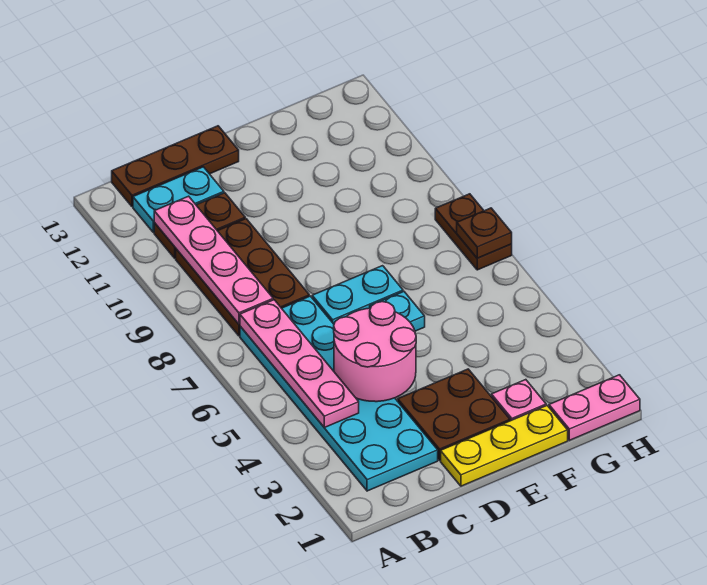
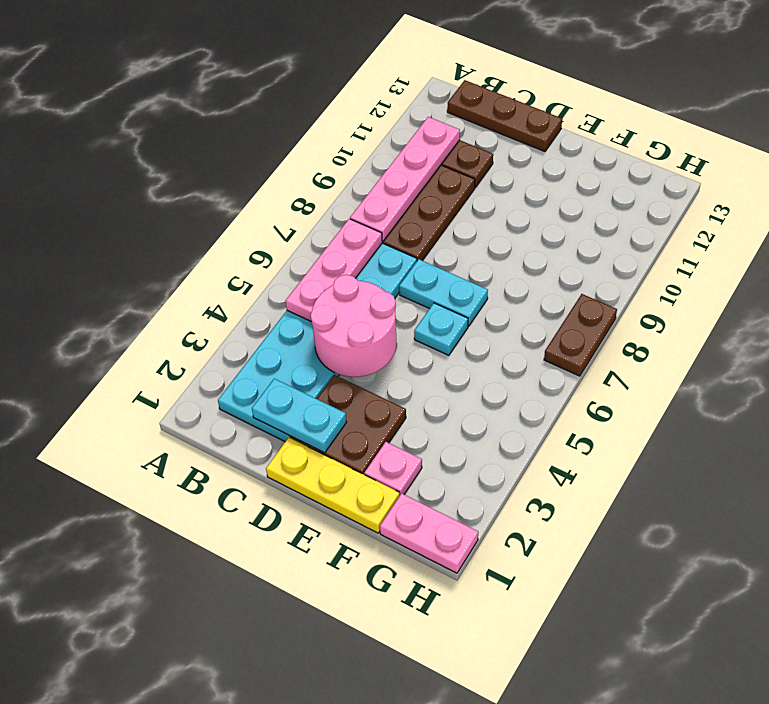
pink plate B4:B7 level 2 -> pink plate B5:B7 level 2
cyan plate B12:C12 level 1 -> cyan plate C2:D2 level 2
brown plate H7 level 2 -> none

